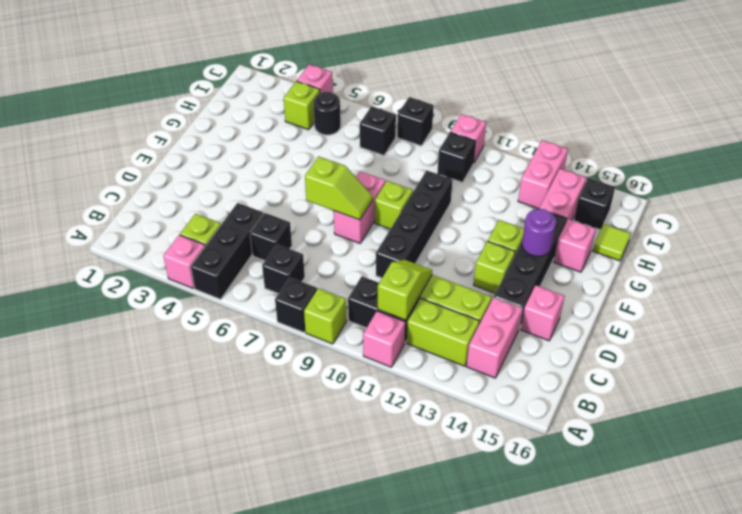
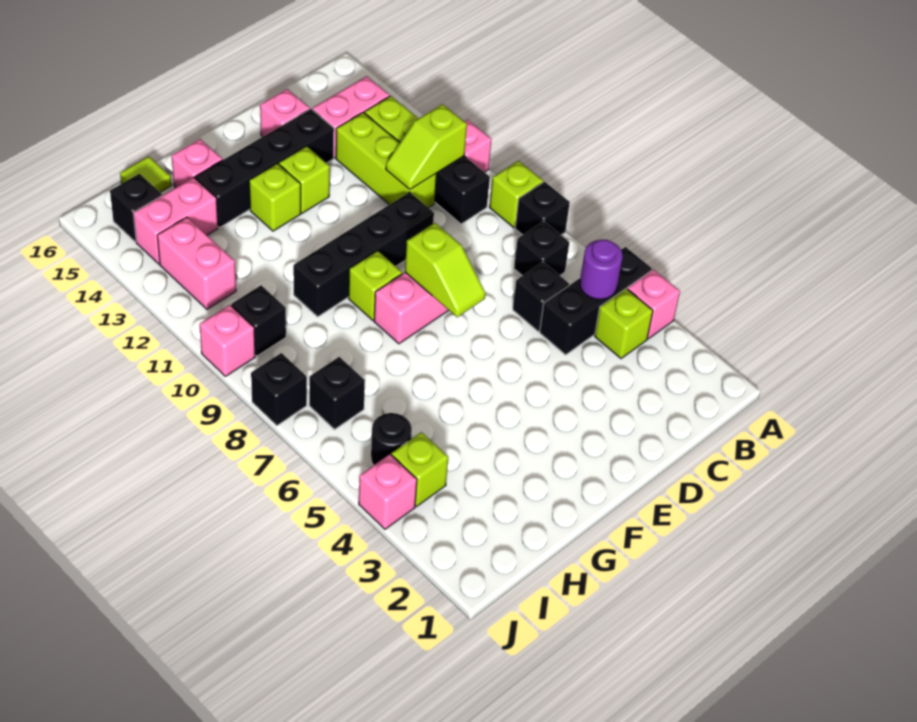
lime slope E7:E8 level 2 top 7 -> lime slope E7:E8 level 2 top 8
purple round brick F14 level 2 -> purple round brick B5 level 2
pink brick I13:J13 level 1 -> pink brick I12:I13 level 1

